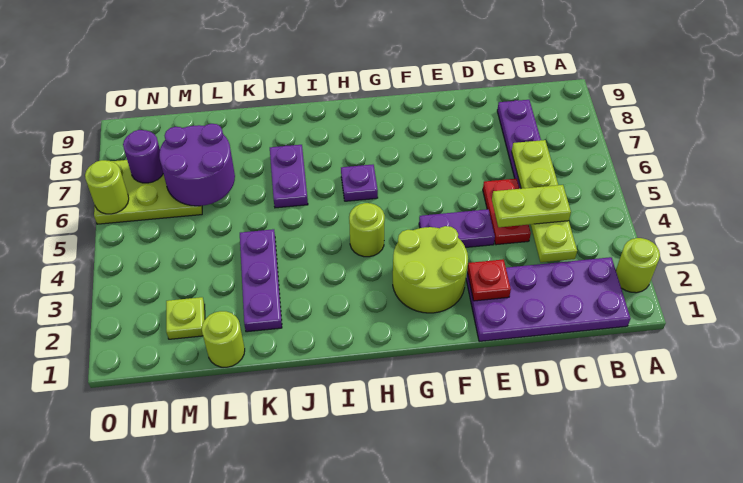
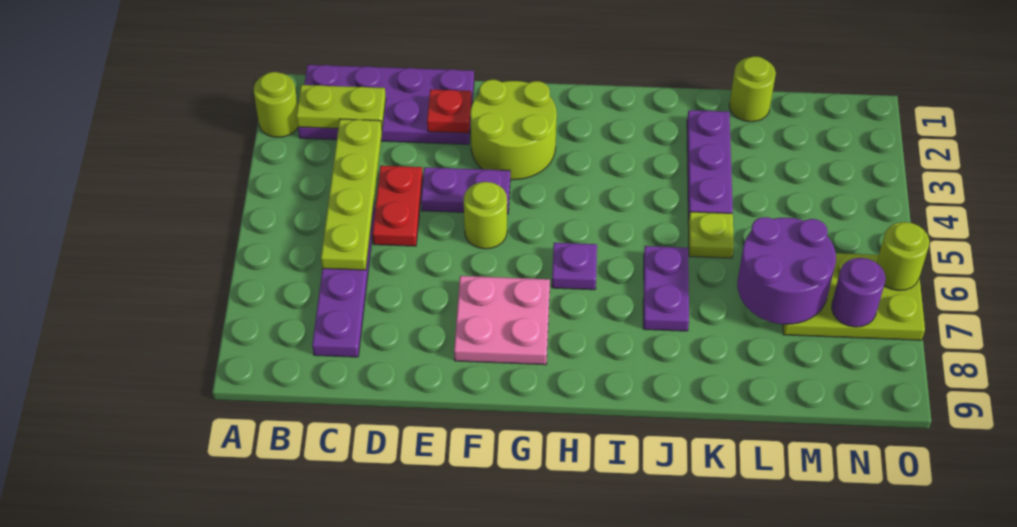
lime plate C4:D4 level 3 -> lime plate B2:C2 level 2
none -> pink plate F7:G8 level 1
lime round brick H4 level 1 -> lime round brick F5 level 1
lime plate M2 level 1 -> lime plate K5 level 1

